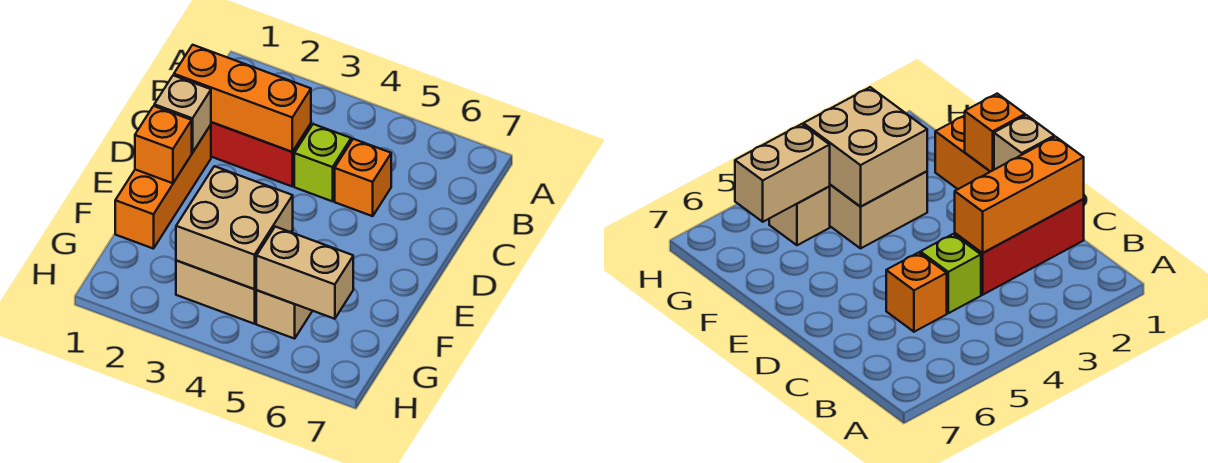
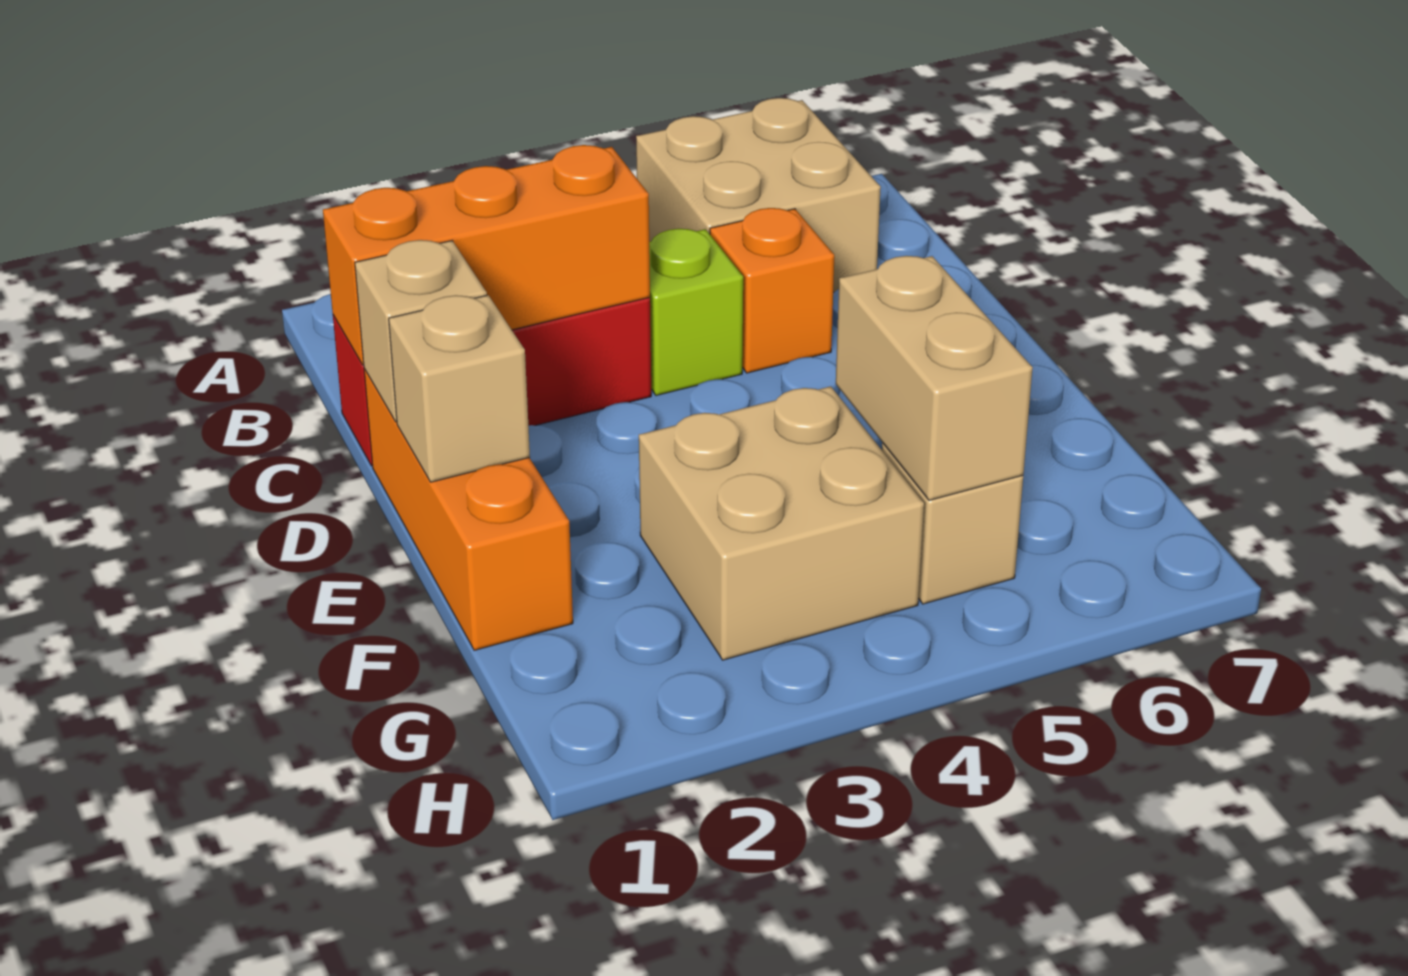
orange brick E1 level 2 -> tan brick E1 level 2
tan brick F3:G4 level 2 -> tan brick A5:B6 level 1
tan brick G5:G6 level 2 -> tan brick F5:G5 level 2

